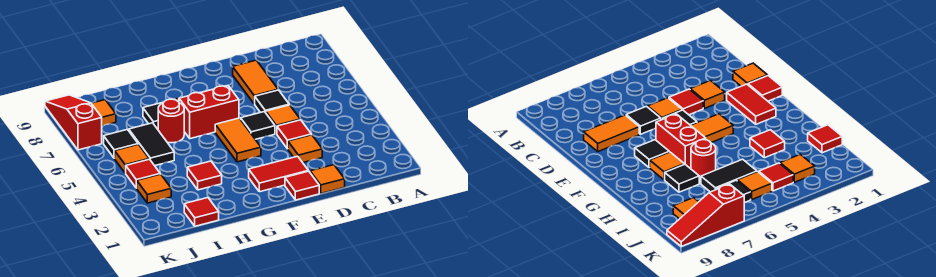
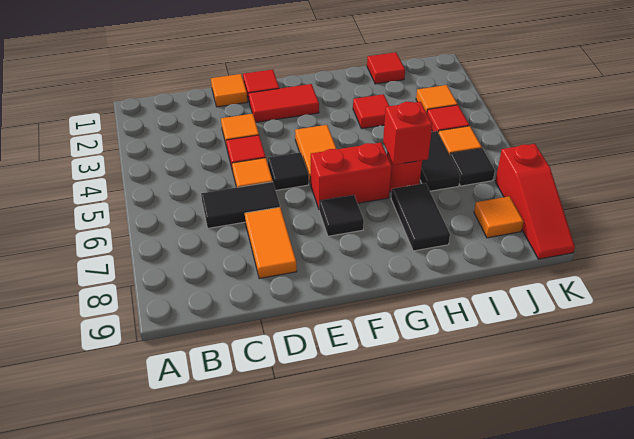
black tile D6 level 1 -> black tile C6:D6 level 1
orange tile G7 level 1 -> none
none -> red brick H6 level 2
black tile H7 level 1 -> black tile H7:H8 level 1

